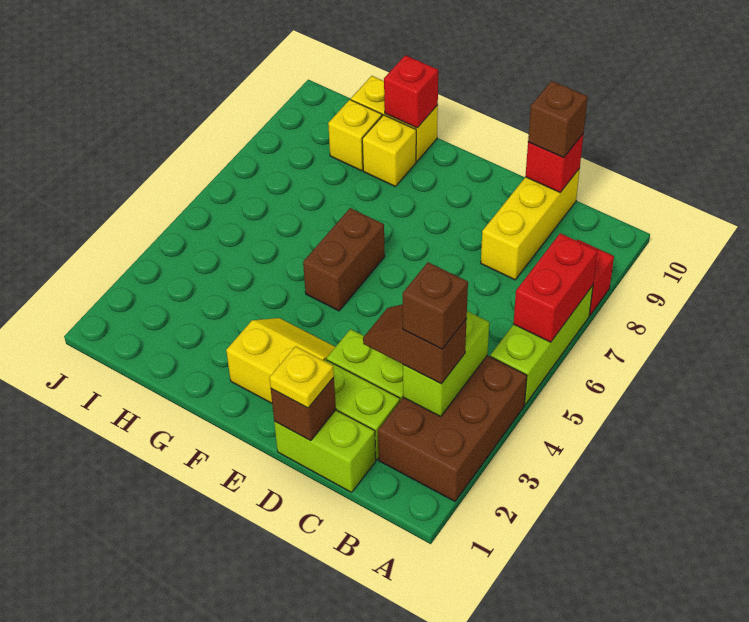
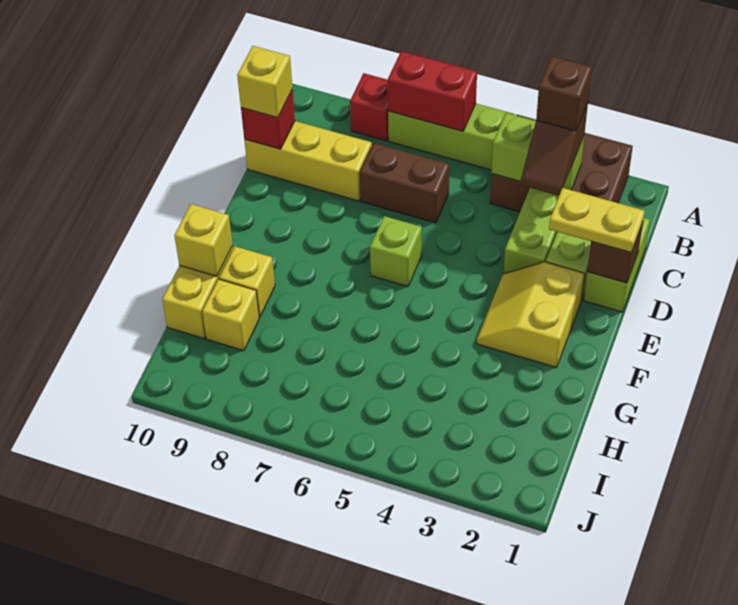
brown brick C10 level 3 -> yellow brick C10 level 3
yellow plate D1 level 3 -> yellow plate D1:D2 level 3
none -> lime brick E6 level 1
brown brick F5:F6 level 1 -> brown brick C6:C7 level 1
red brick G10 level 2 -> yellow brick G10 level 2

